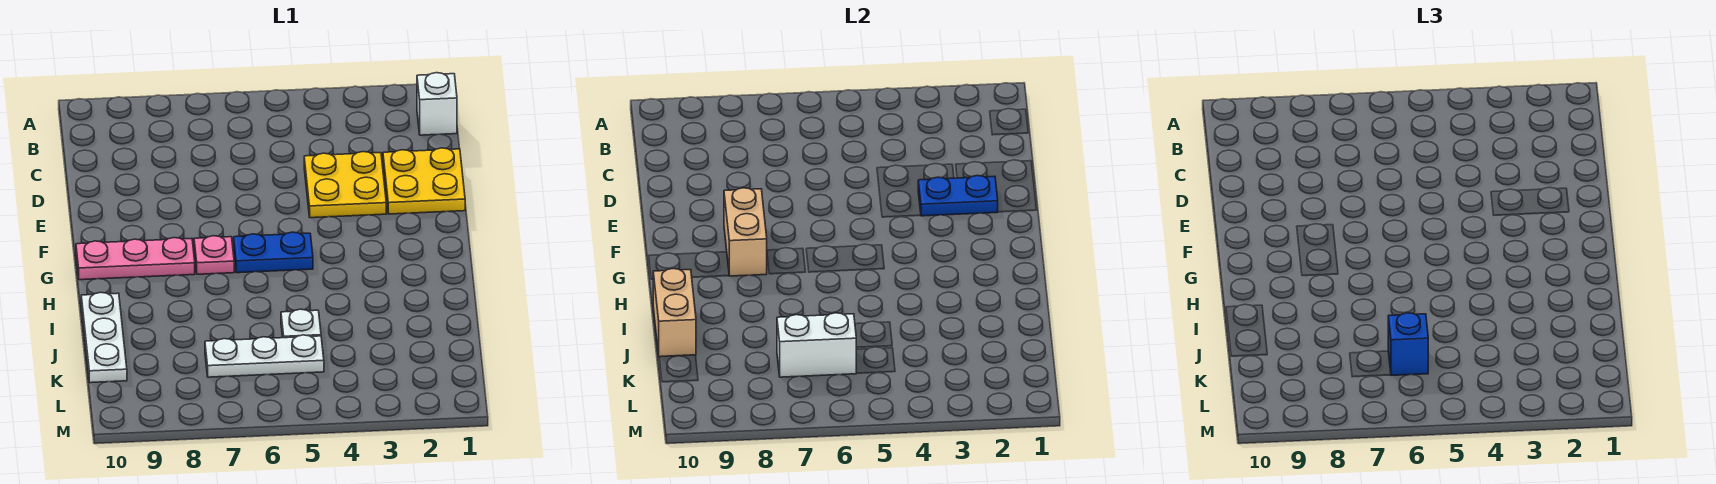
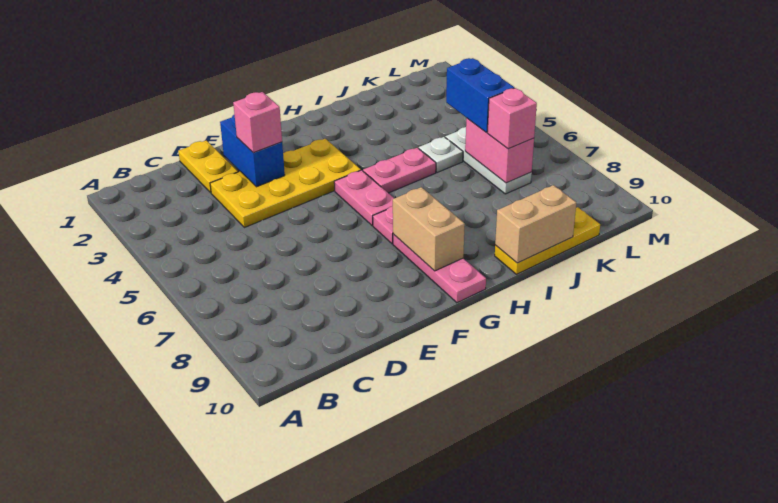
white brick B1 level 1 -> none
yellow plate D1:E2 level 1 -> yellow plate D1:D2 level 1
yellow plate D3:E4 level 1 -> yellow plate D3:G4 level 1
blue plate E2:E3 level 2 -> blue brick E2:E3 level 2
none -> pink brick E3 level 3
tan brick F8:G8 level 2 -> tan brick G8:G9 level 2
blue plate G5:G6 level 1 -> pink plate G5:G6 level 1
none -> pink plate H5:I5 level 1
white plate I10:K10 level 1 -> yellow plate I10:K10 level 1
white brick K6:K7 level 2 -> pink brick K6:K7 level 2
blue brick K6 level 3 -> blue brick K5:K6 level 3
none -> pink brick K7 level 3

